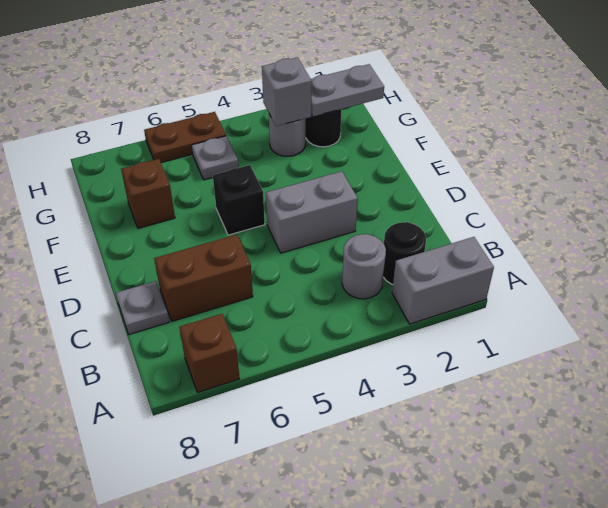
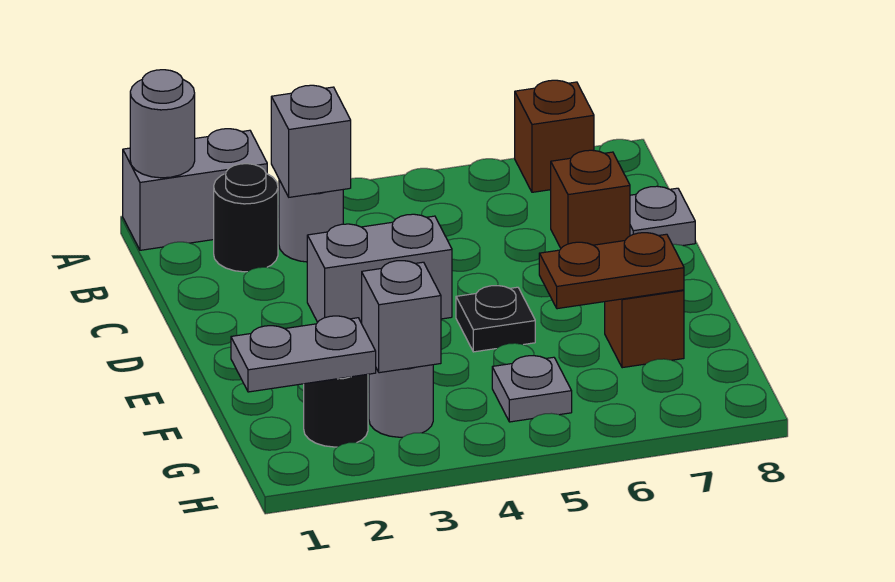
none -> grey round brick A1 level 2
none -> grey brick B3 level 2
brown brick C6:C7 level 1 -> brown brick C7 level 1
black brick E5 level 1 -> black plate E5 level 1
brown plate H5:H6 level 1 -> brown plate F6:F7 level 2

